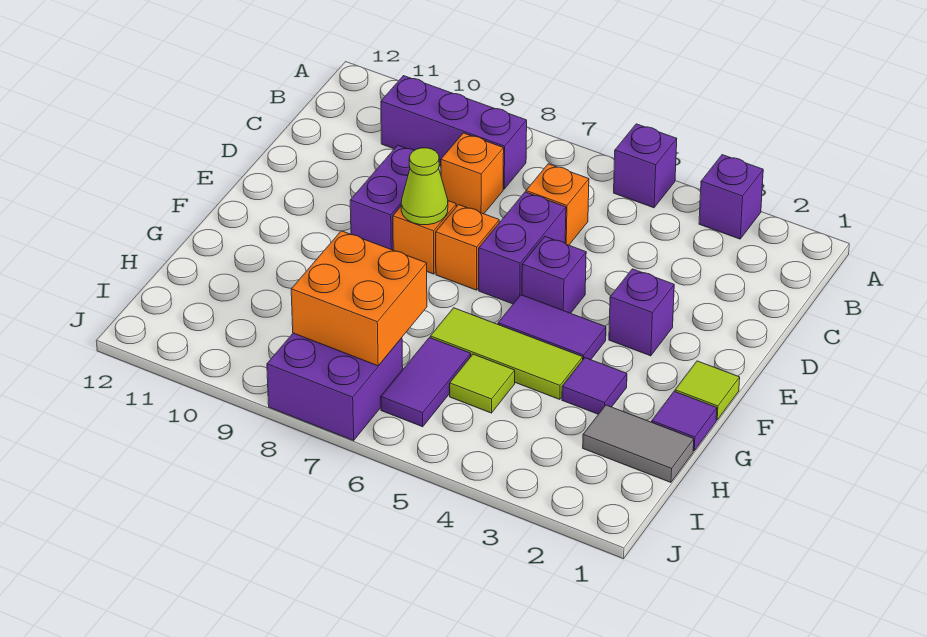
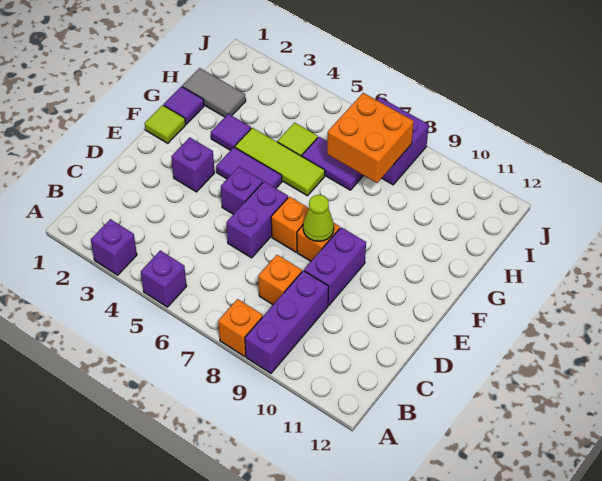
purple brick B8:B10 level 1 -> purple brick A9:C9 level 1
orange brick C6 level 1 -> orange brick A8 level 1
purple tile H6:I6 level 1 -> purple tile H6:H7 level 1

